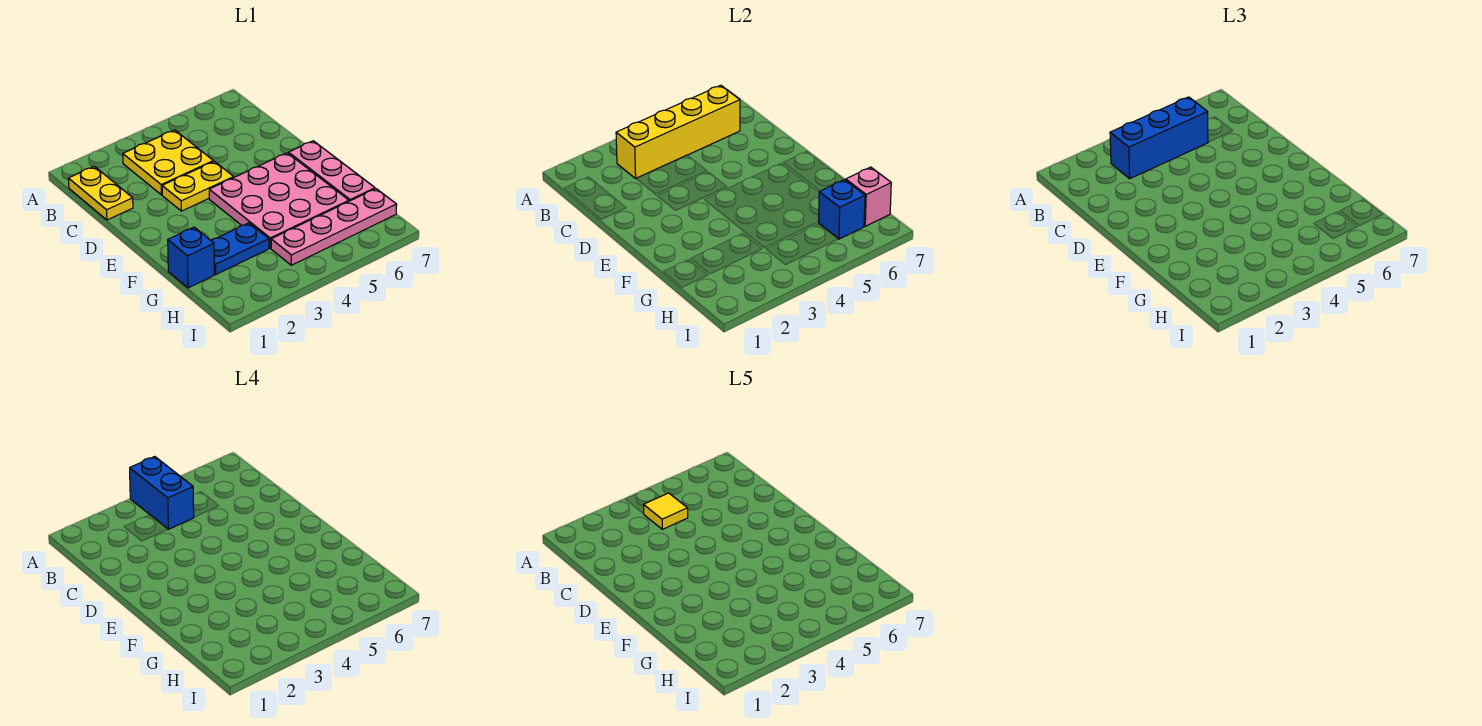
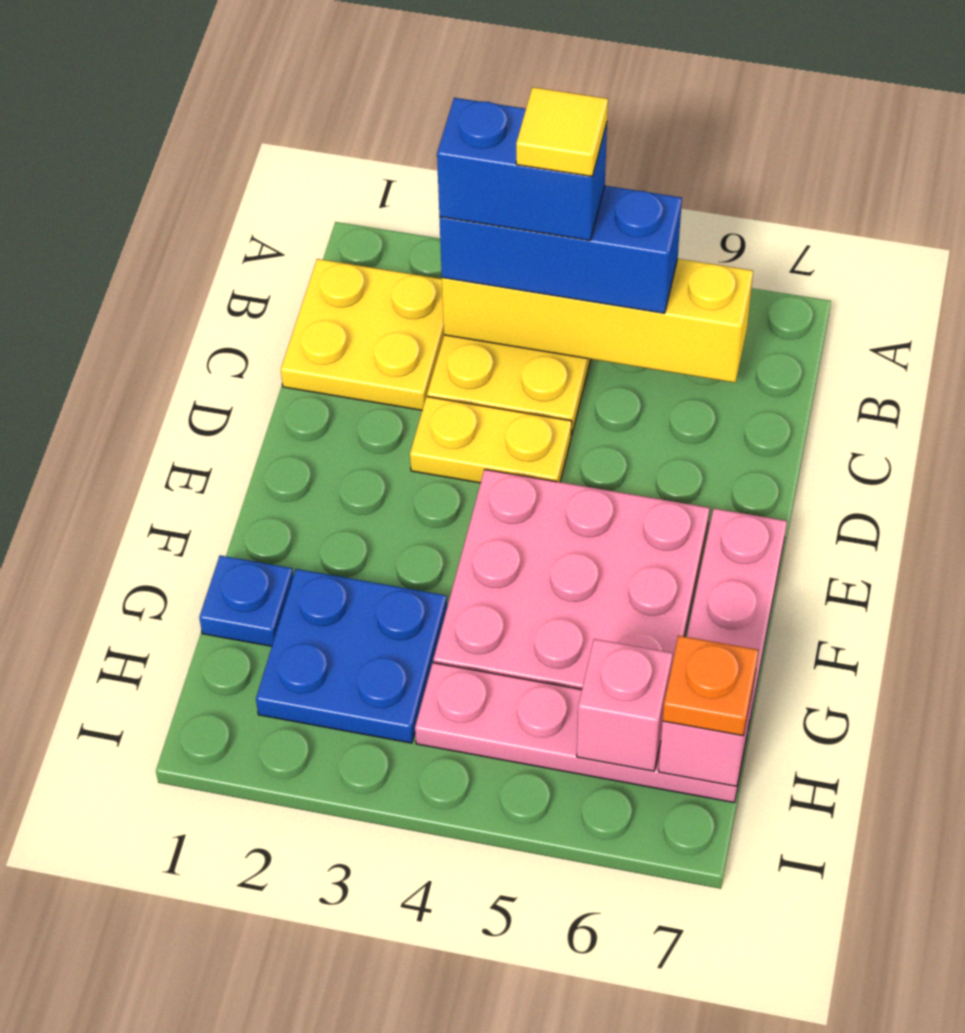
blue brick A4:B4 level 4 -> blue brick B3:B4 level 4
yellow plate B1:C1 level 1 -> yellow plate B1:C2 level 1
blue brick G1 level 1 -> blue plate G1 level 1
blue plate G2:G3 level 1 -> blue plate G2:H3 level 1
blue brick H6 level 2 -> pink brick H6 level 2
none -> orange plate H7 level 3

